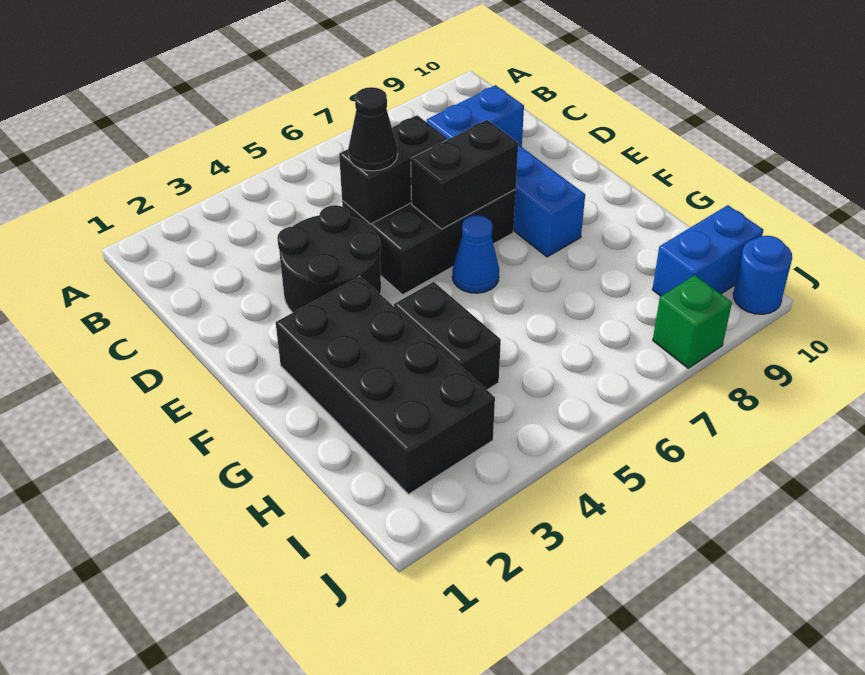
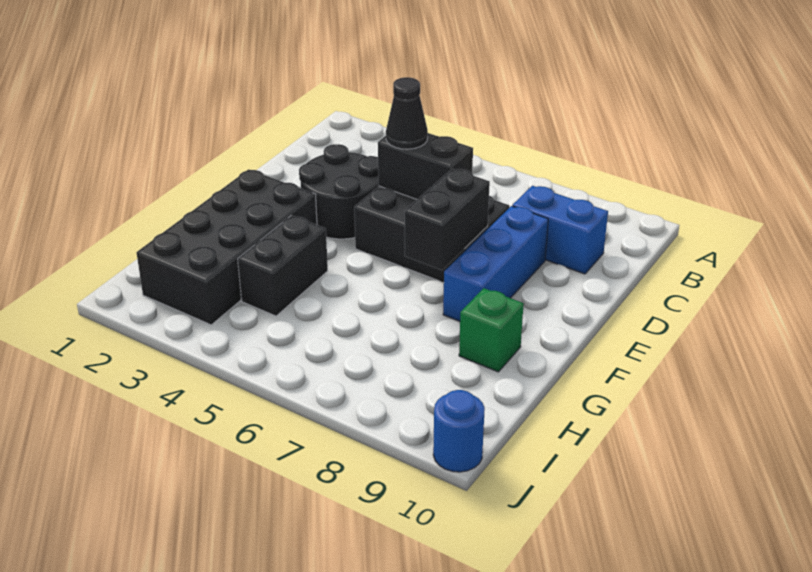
black brick E6:E7 level 2 -> black brick E7:F7 level 2
blue cone F6 level 1 -> none
blue brick I9:I10 level 1 -> none
green brick J8 level 1 -> green brick G9 level 1

